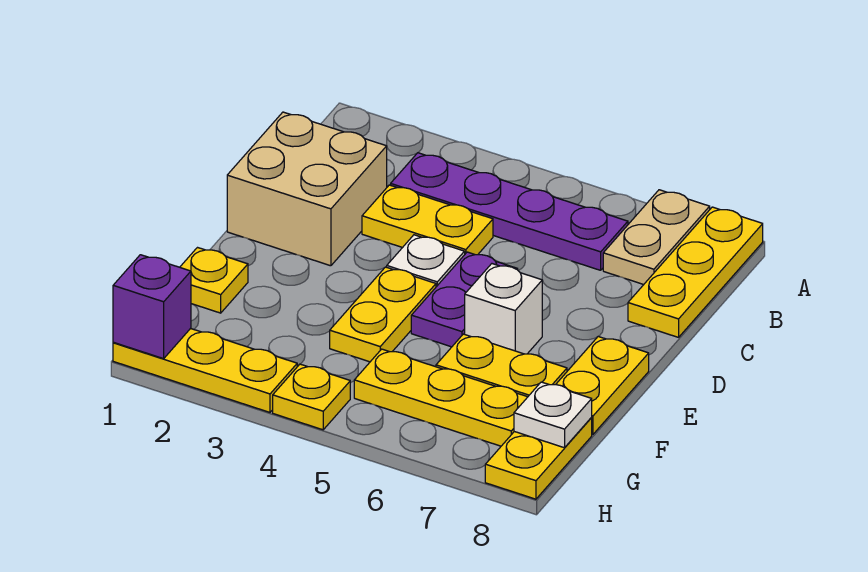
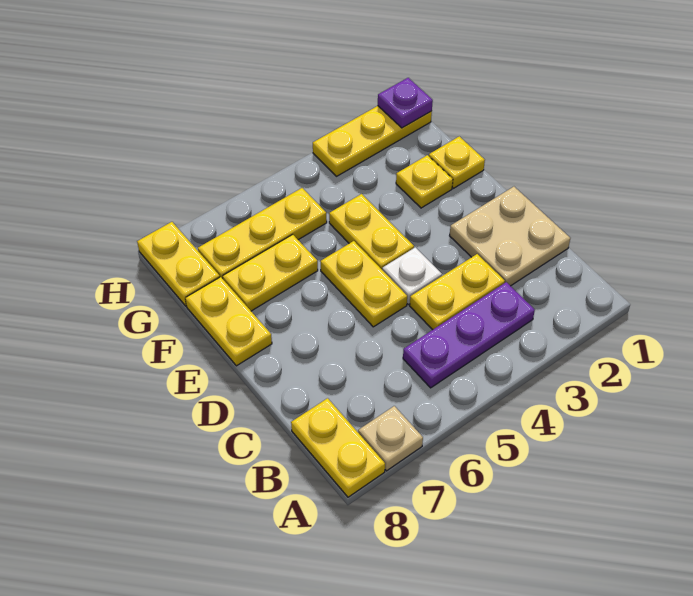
tan plate A7:B7 level 1 -> tan plate A7 level 1
yellow plate A8:C8 level 1 -> yellow plate A8:B8 level 1
purple plate B3:B6 level 1 -> purple plate B3:B5 level 1
tan brick C1:D2 level 1 -> tan plate C1:D2 level 1
purple plate D5:E5 level 1 -> yellow plate D5:E5 level 1
white brick E6 level 1 -> none
white plate G8 level 2 -> none
purple brick H1 level 2 -> purple plate H1 level 2
yellow plate H4 level 1 -> yellow plate F2 level 1

